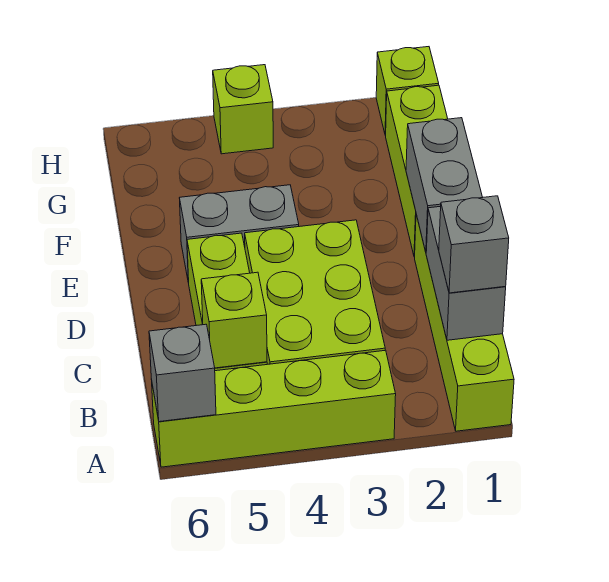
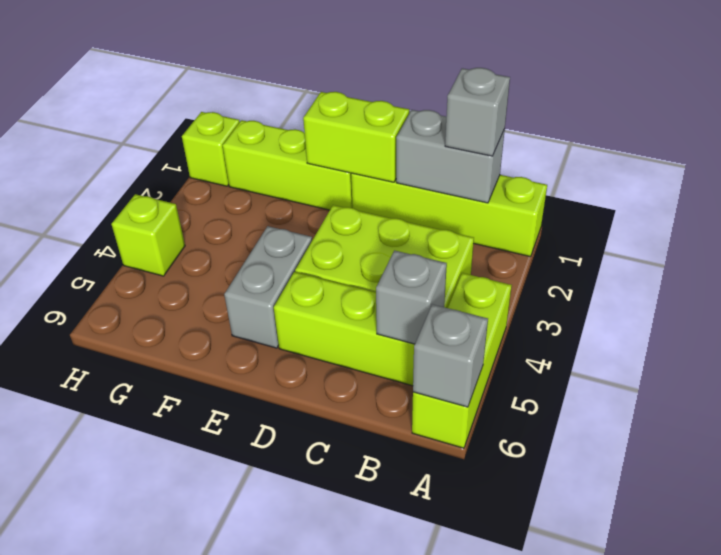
lime brick A3:A6 level 1 -> lime brick A4:A6 level 1
lime brick B5 level 2 -> grey brick B5 level 2
grey brick D1:E1 level 2 -> lime brick D1:E1 level 2

